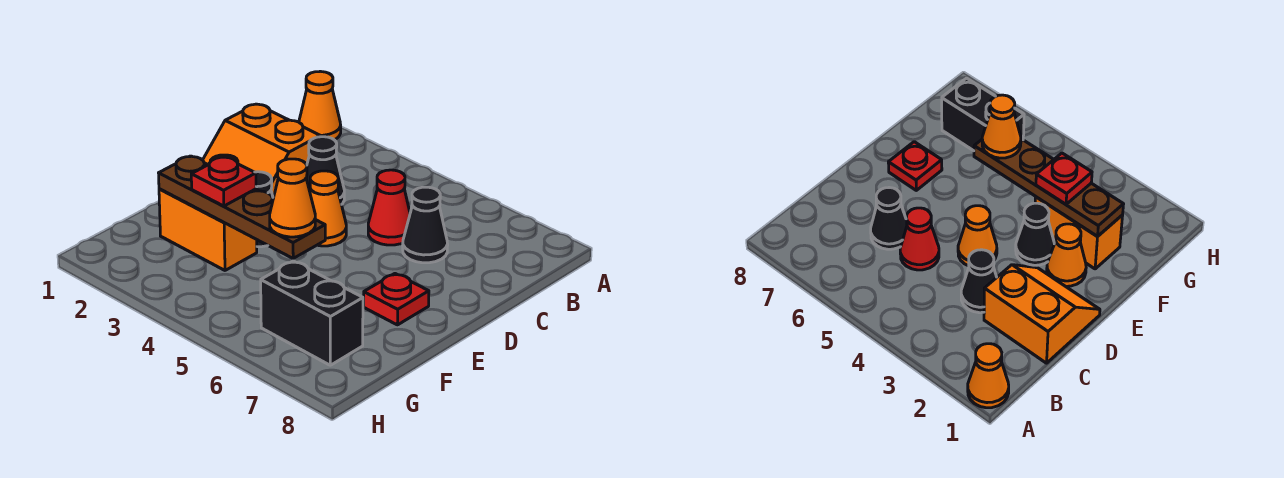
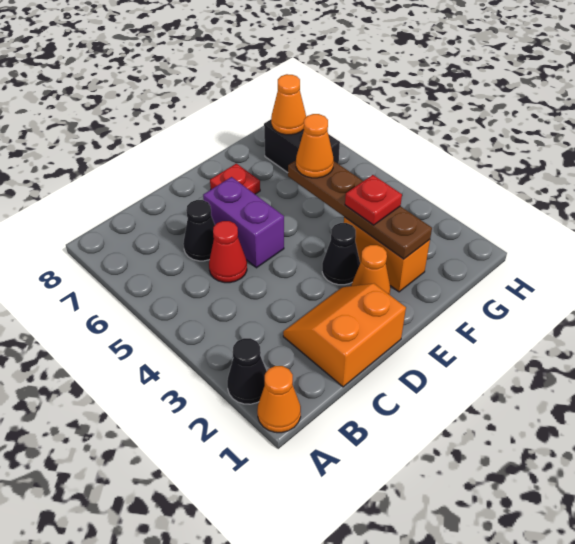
orange slope C1:D2 level 1 top C -> orange slope C1:D2 level 1 top 1
black cone C3 level 1 -> black cone A2 level 1
orange cone D4 level 1 -> orange cone G7 level 2
none -> purple brick D5:D6 level 1

